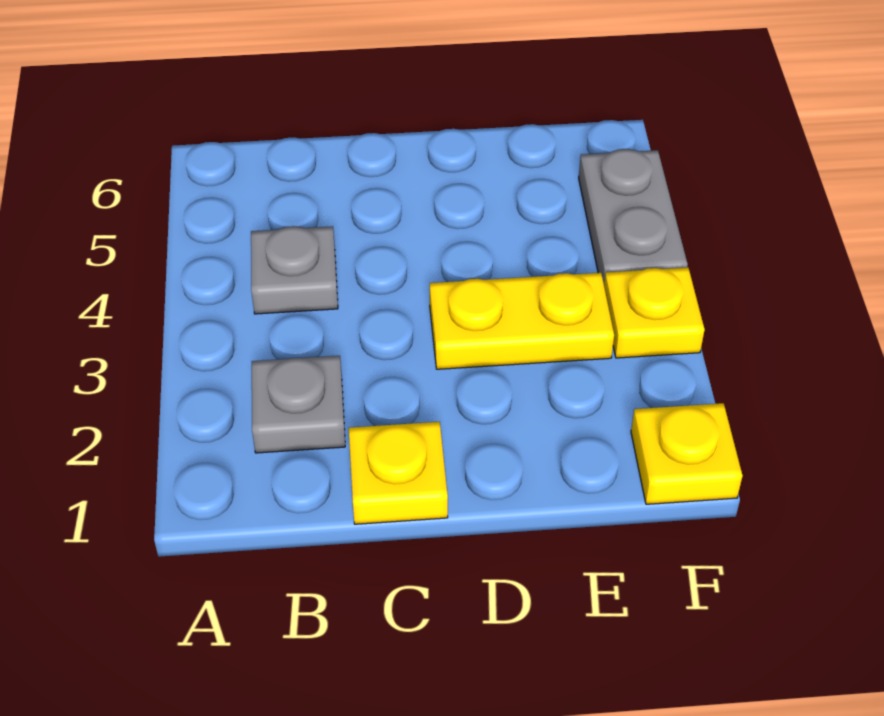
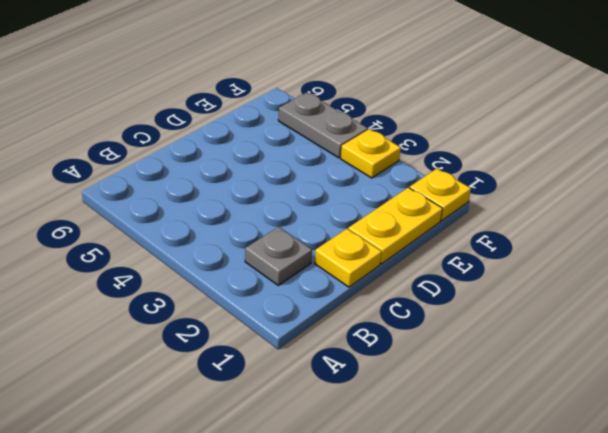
grey plate B4 level 1 -> none
yellow plate D3:E3 level 1 -> yellow plate D1:E1 level 1

